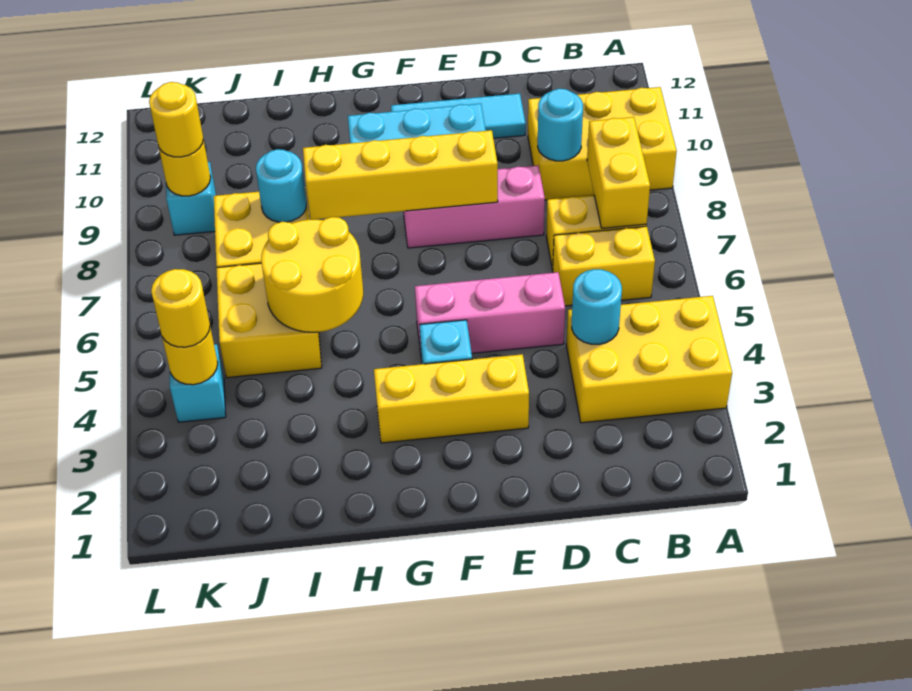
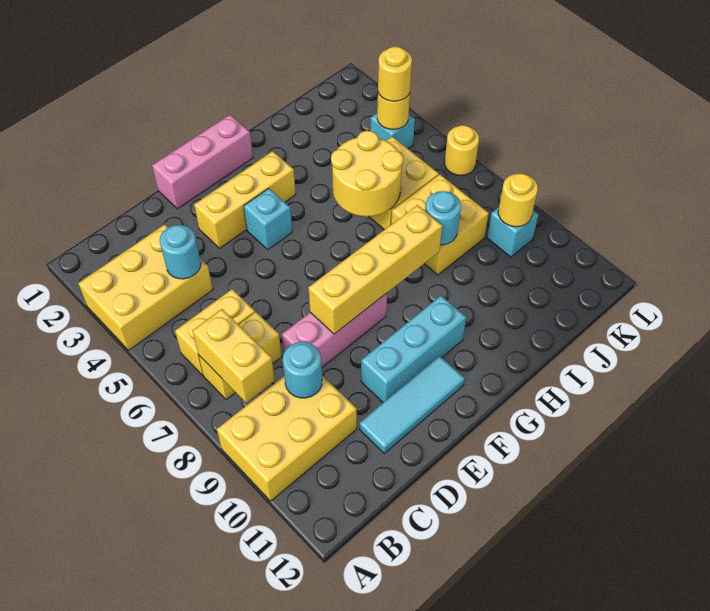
pink brick D5:F5 level 1 -> pink brick E1:G1 level 1
yellow round brick K9 level 3 -> yellow round brick L6 level 1

